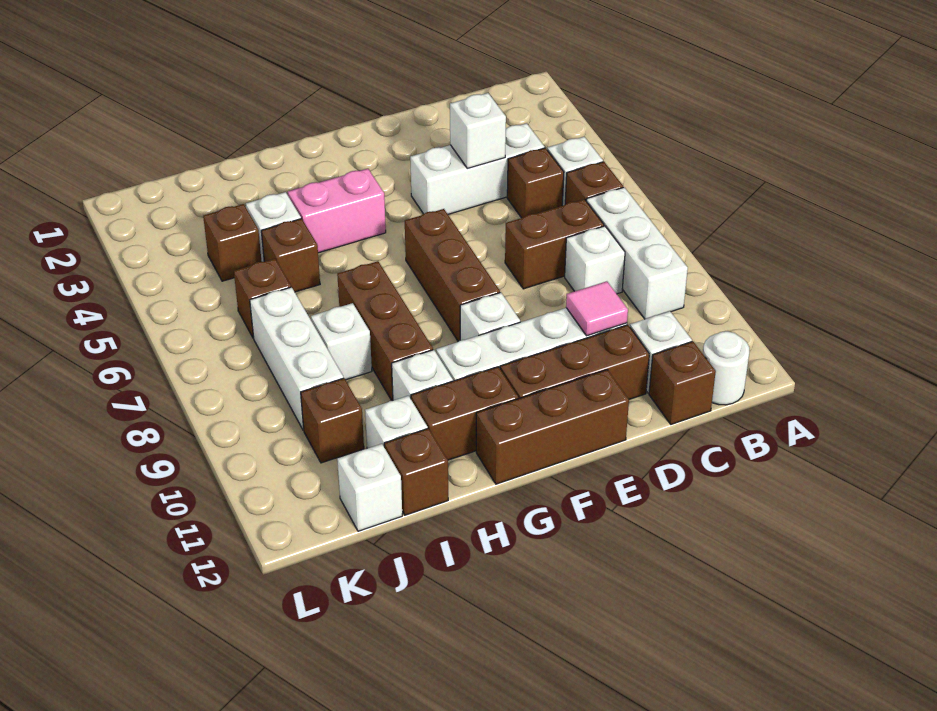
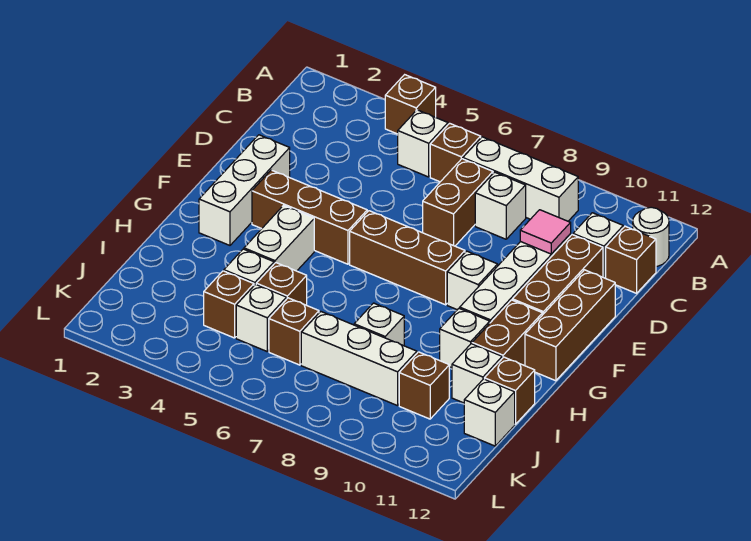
white brick C4:E4 level 1 -> white brick E2:G2 level 1
brown brick C5 level 1 -> brown brick A4 level 1
white brick D4 level 2 -> white brick J5 level 1
pink brick G4:H4 level 1 -> white brick G4:H4 level 1
brown brick H7:H9 level 1 -> brown brick F3:F5 level 1

